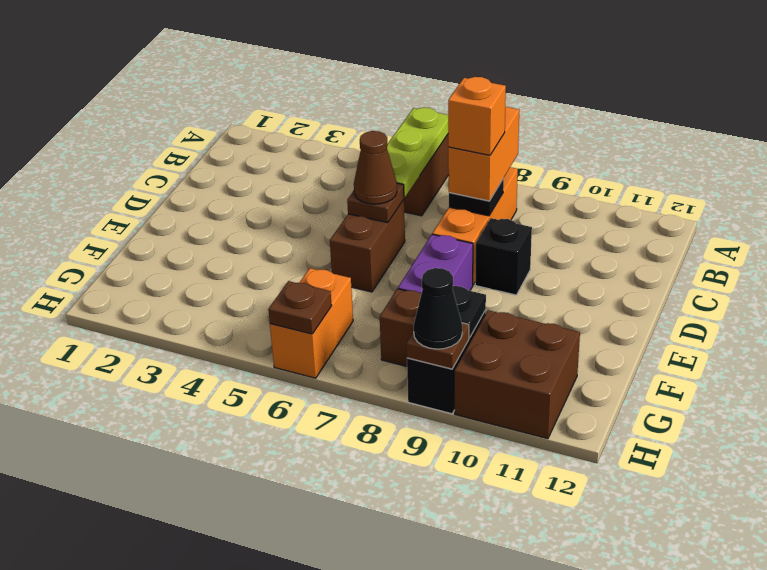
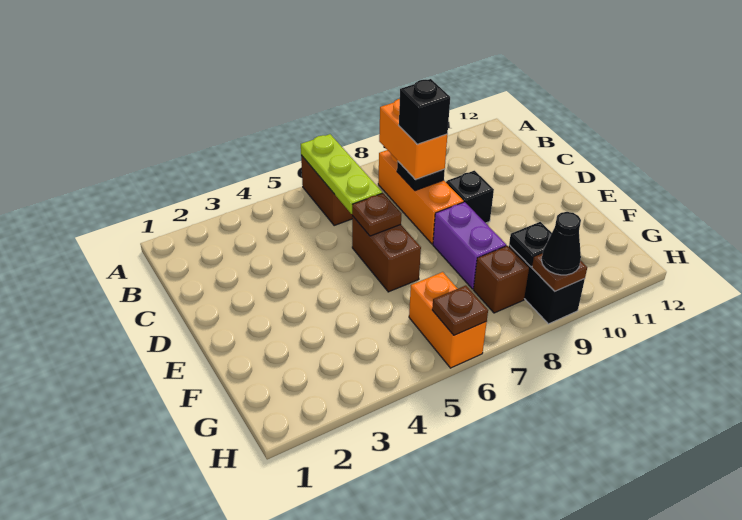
orange brick C8 level 4 -> black brick C8 level 4
brown cone D6 level 3 -> none
brown brick G10:H11 level 1 -> none

